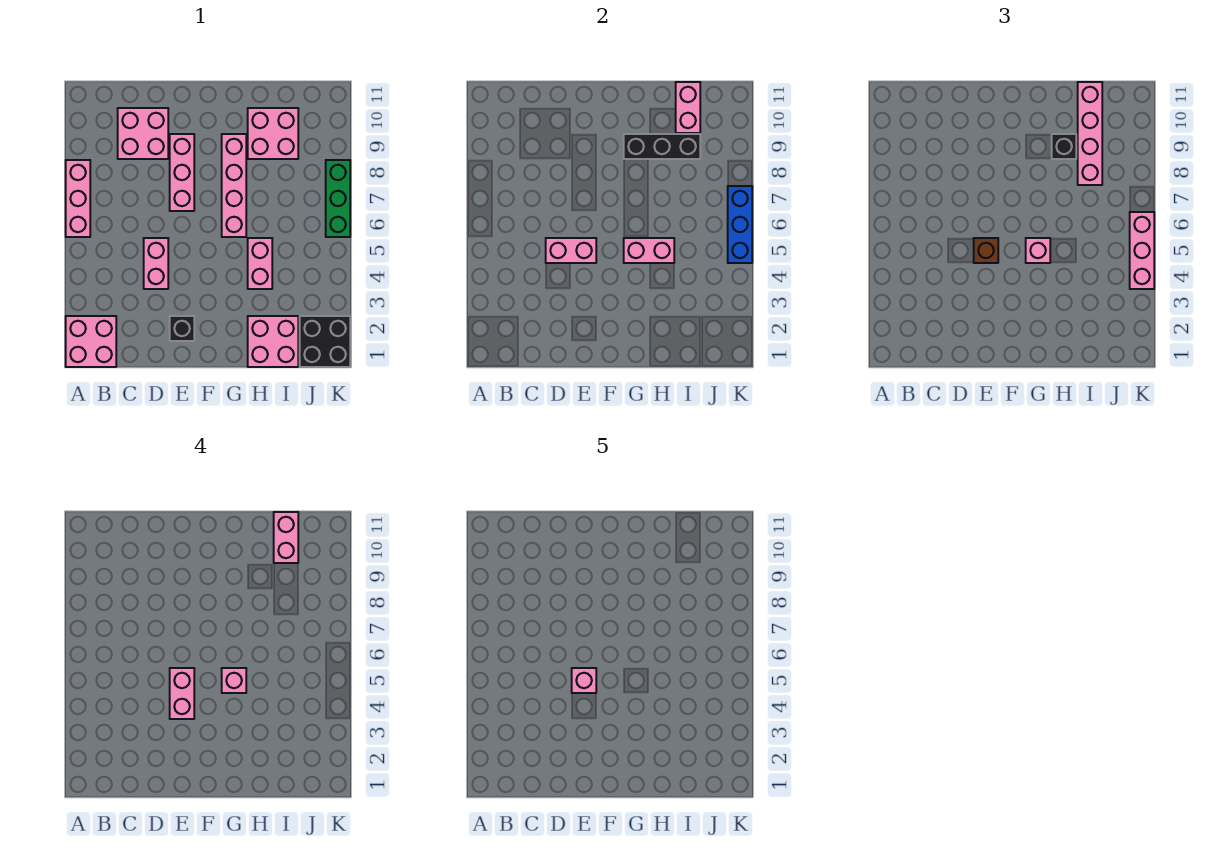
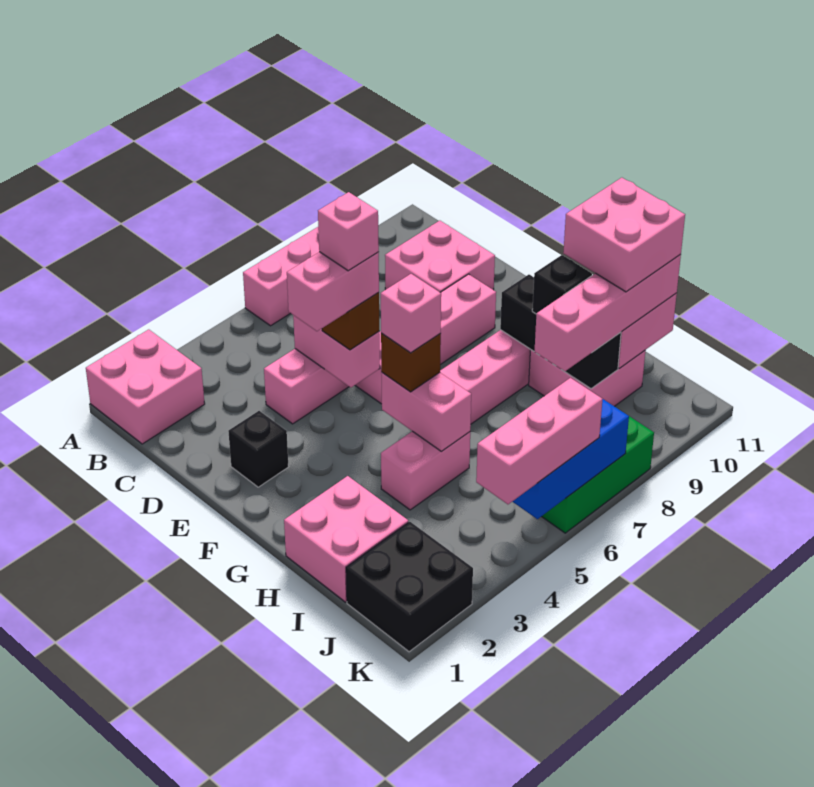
pink brick E7:E9 level 1 -> pink brick E6:E9 level 1
pink brick G5 level 3 -> brown brick G5 level 3
pink brick I10:I11 level 4 -> pink brick H10:I11 level 4

